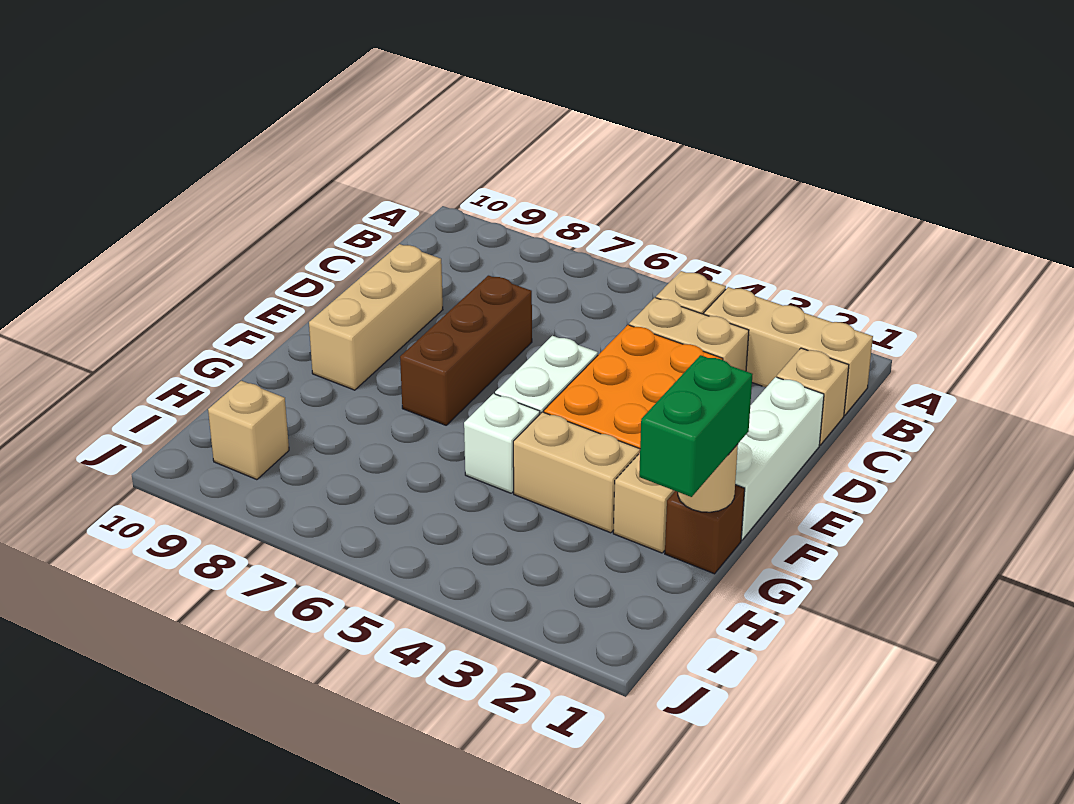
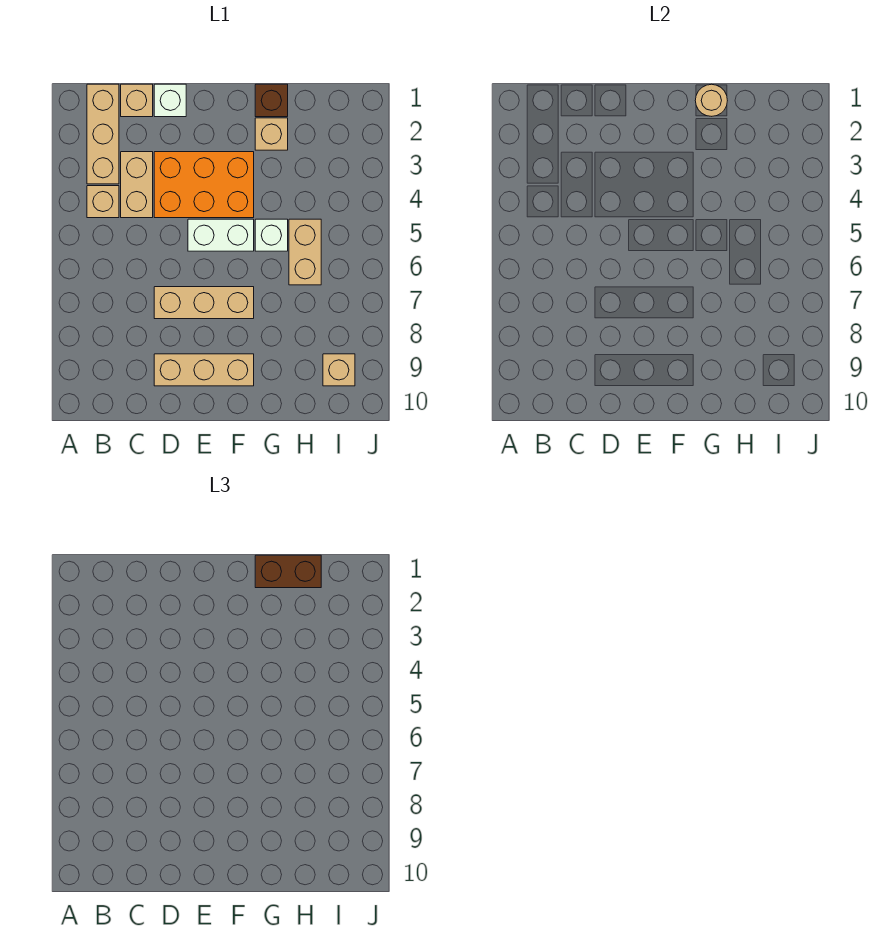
white brick D1:F1 level 1 -> white brick D1 level 1
brown brick D7:F7 level 1 -> tan brick D7:F7 level 1
green brick G1:H1 level 3 -> brown brick G1:H1 level 3
tan brick G3:G4 level 1 -> tan brick H5:H6 level 1

